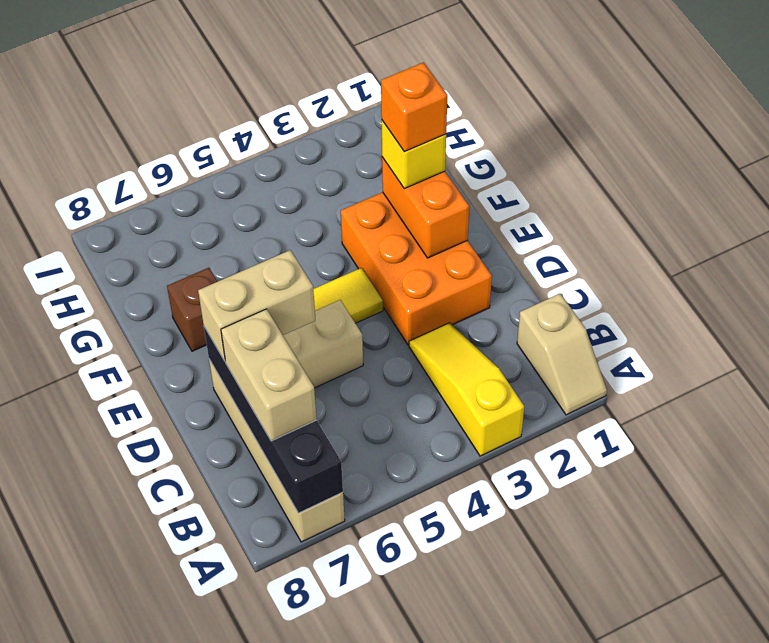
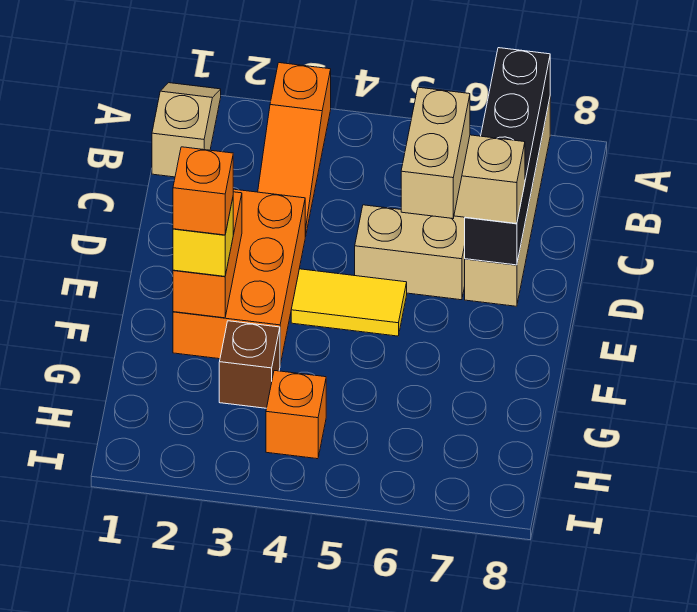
yellow slope A3:C3 level 1 top A -> orange slope A3:C3 level 1 top A
tan brick B7:C7 level 3 -> tan brick D6:E6 level 4
brown brick F7 level 1 -> brown brick G3 level 1
none -> orange brick H4 level 1

